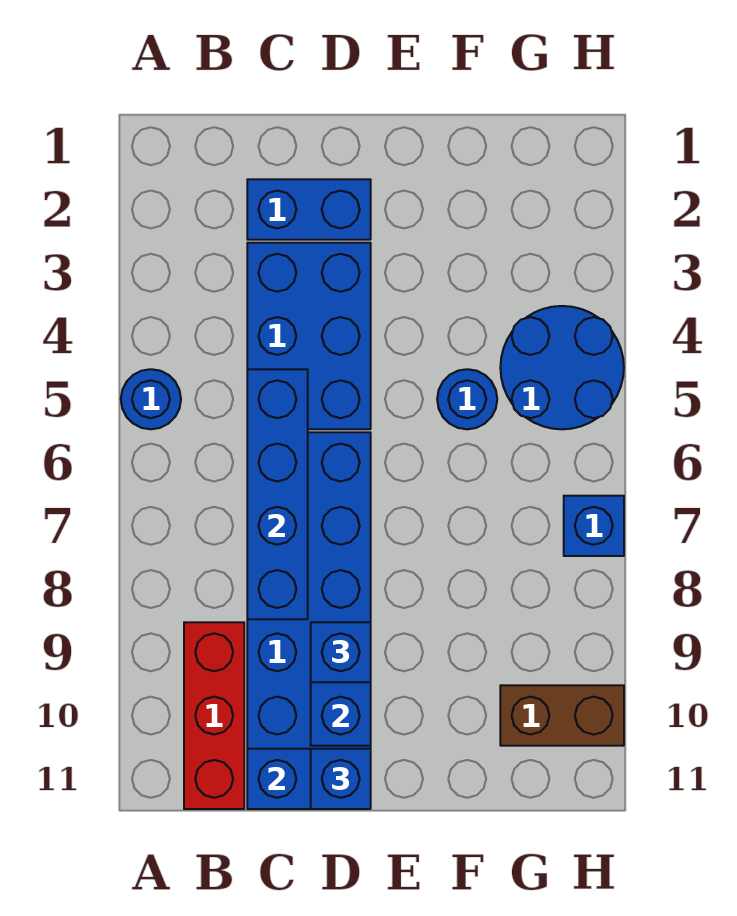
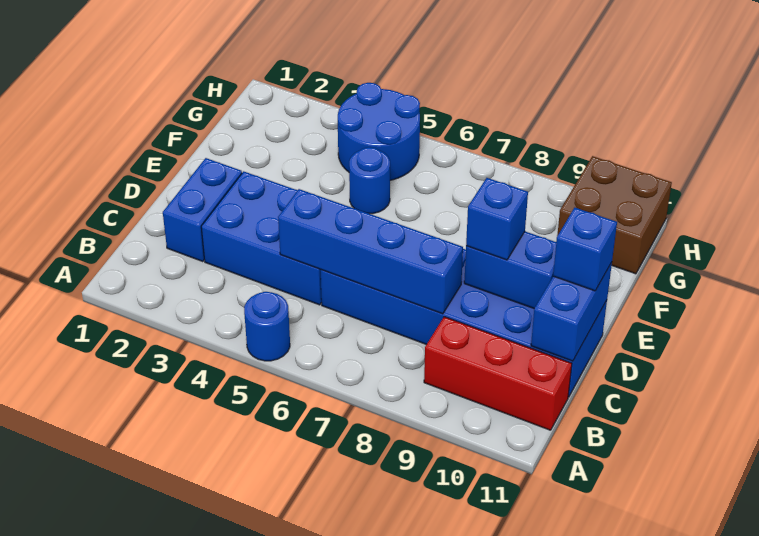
brown brick G10:H10 level 1 -> brown brick G10:H11 level 1
blue brick H7 level 1 -> none

